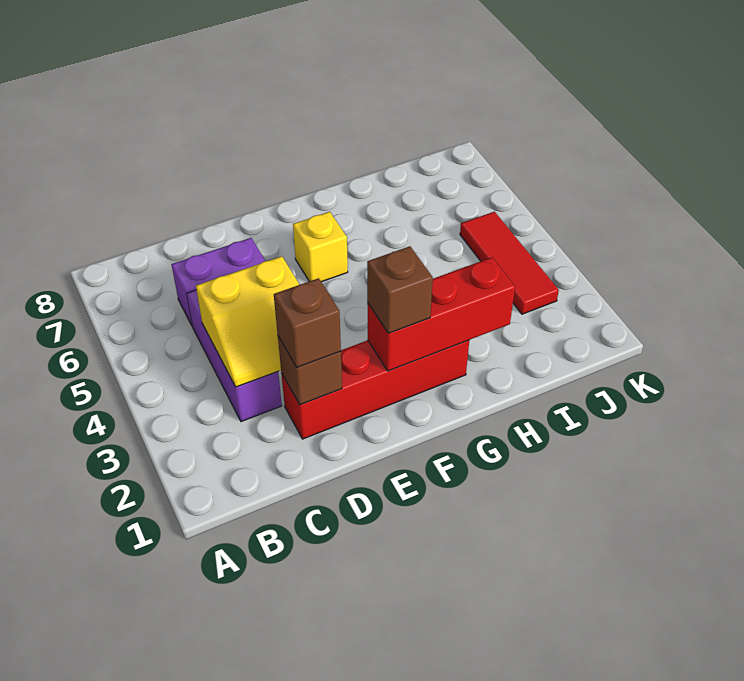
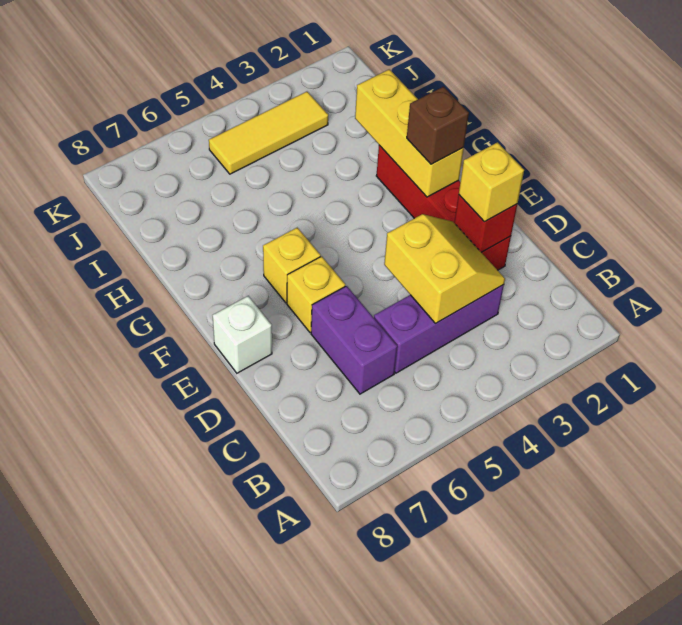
brown brick D2 level 2 -> red brick D2 level 2
brown brick D2 level 3 -> yellow brick D2 level 3
none -> yellow brick E6 level 1
none -> white brick E8 level 1
red brick F2:H2 level 2 -> yellow brick F2:H2 level 2
red tile J3:J5 level 1 -> yellow tile J3:J5 level 1

